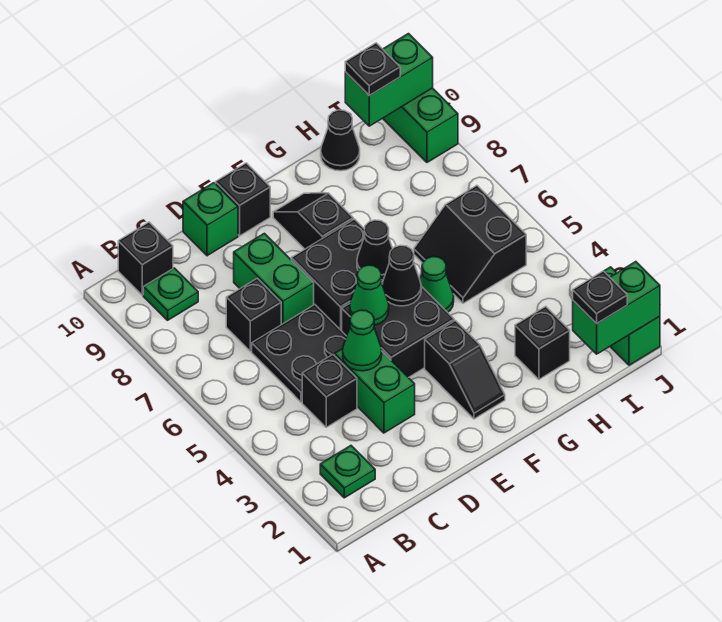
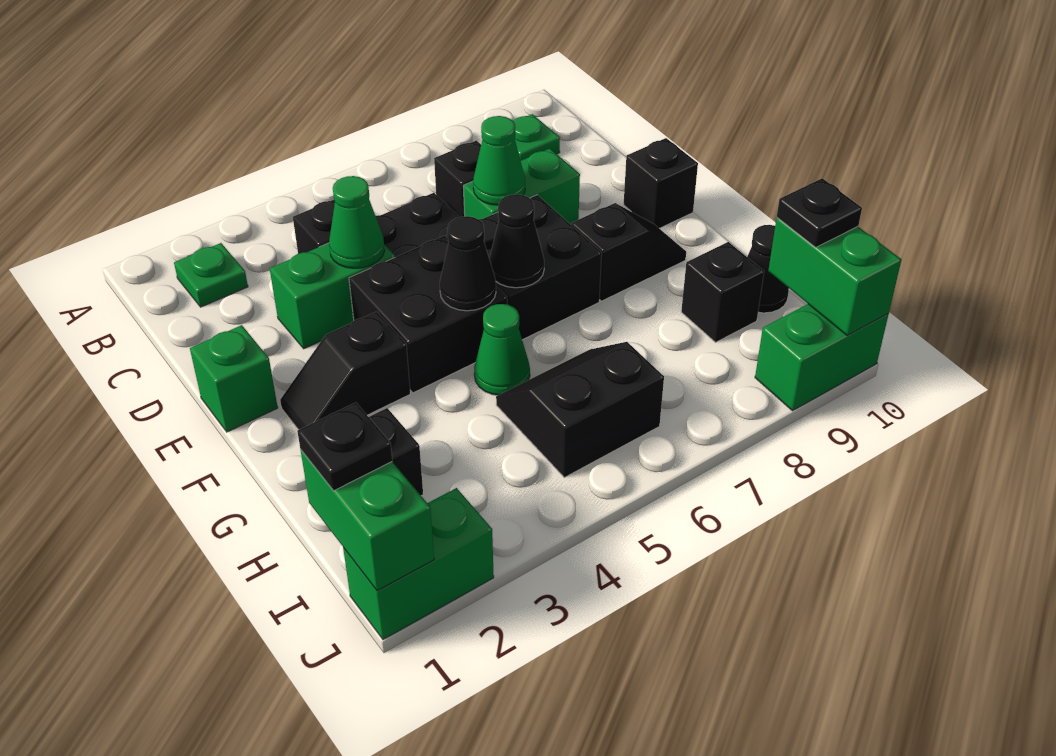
black brick B10 level 1 -> black brick H9 level 1
green brick D10 level 1 -> green brick E1 level 1
green cone E5 level 2 -> green cone D7 level 2

